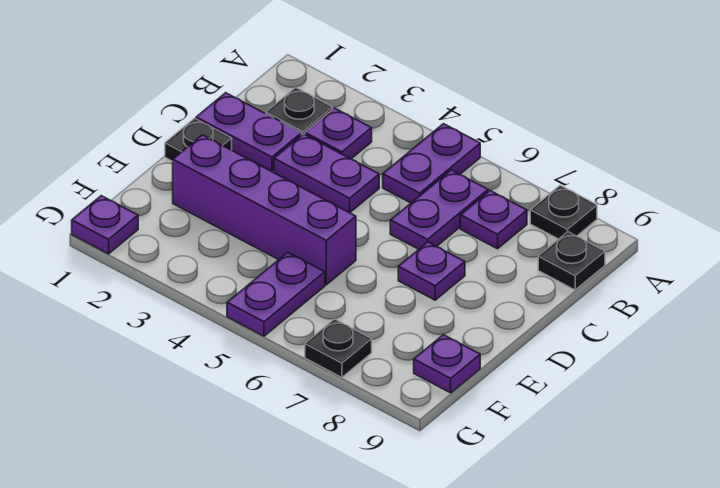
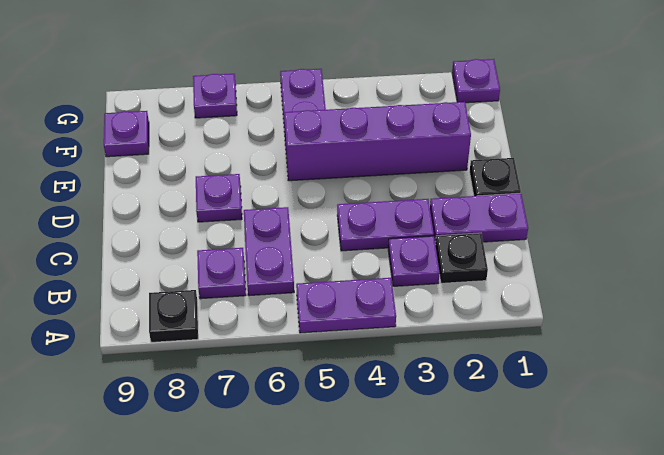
purple plate A5:B5 level 1 -> purple plate A4:A5 level 1
black plate B9 level 1 -> none
black plate G7 level 1 -> purple plate G7 level 1

